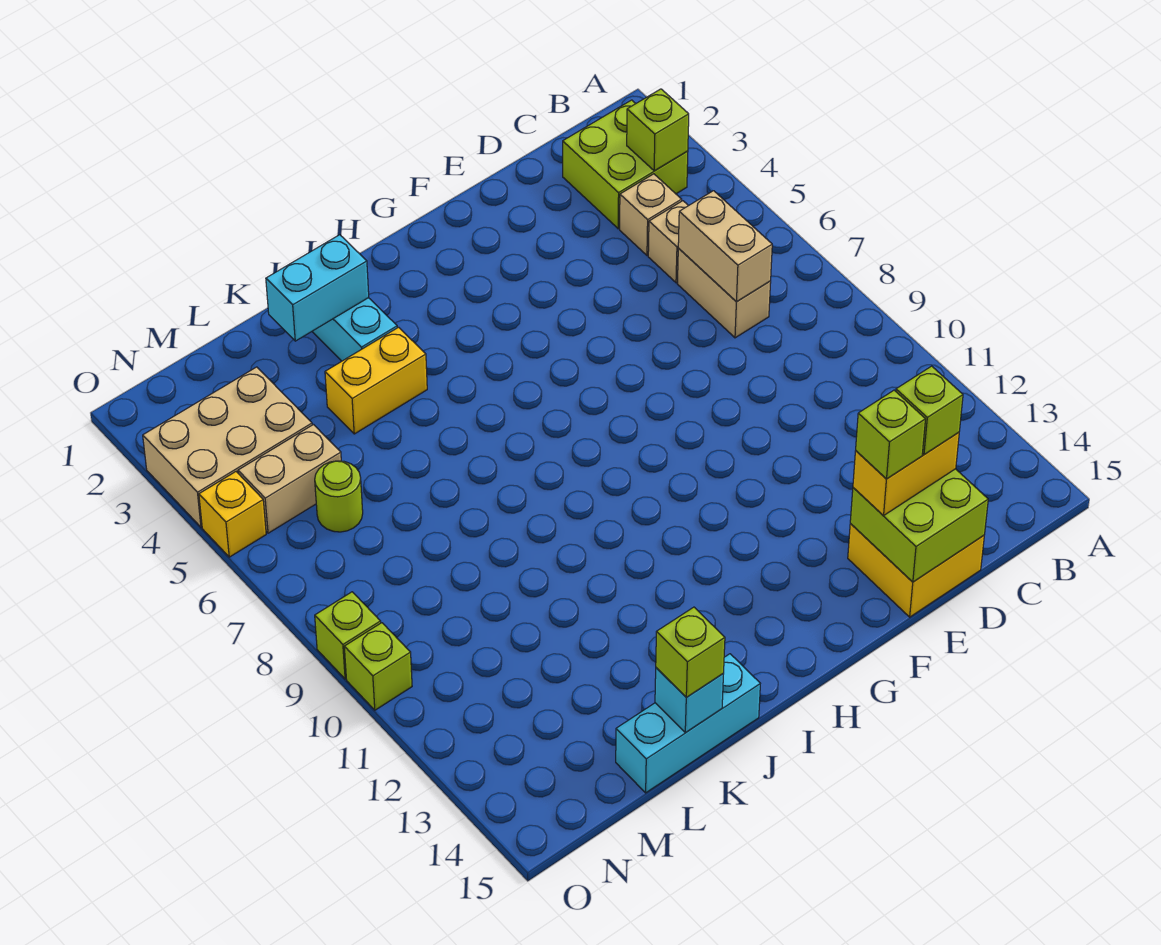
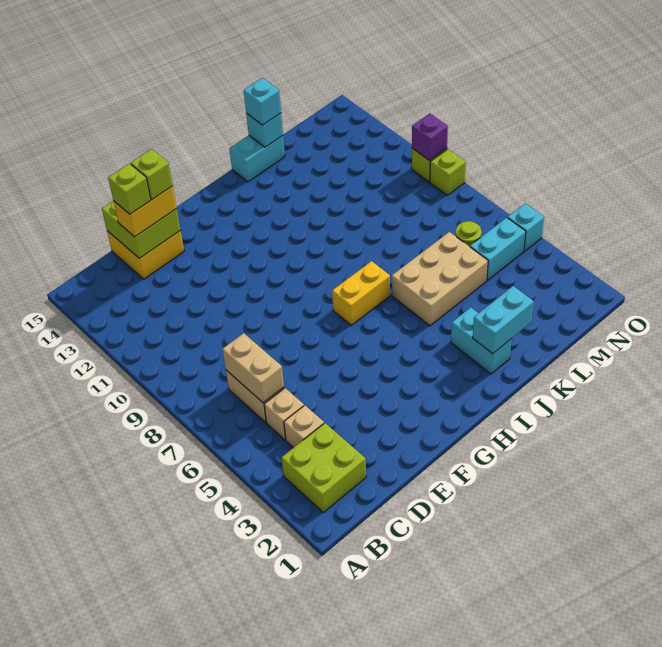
lime brick B3 level 2 -> none
yellow brick J4:K4 level 1 -> yellow brick H7:I7 level 1
cyan brick J15:L15 level 1 -> cyan brick J15:K15 level 1
lime brick K15 level 3 -> cyan brick K15 level 3
tan brick M3:O4 level 1 -> tan brick J5:L6 level 1
tan brick M5:N5 level 1 -> cyan brick M5:N5 level 1
yellow brick O5 level 1 -> cyan brick O5 level 1
none -> purple brick O10 level 2

